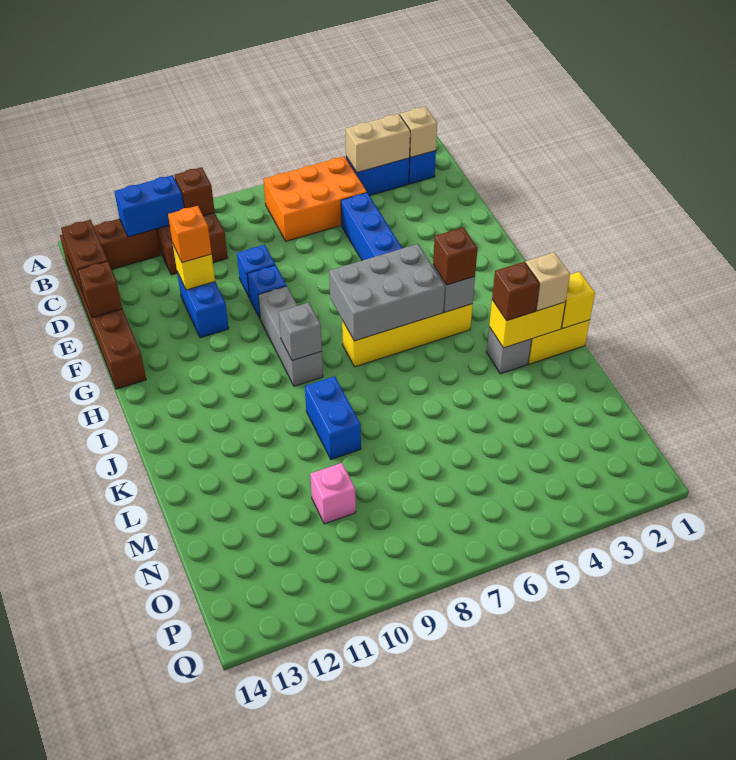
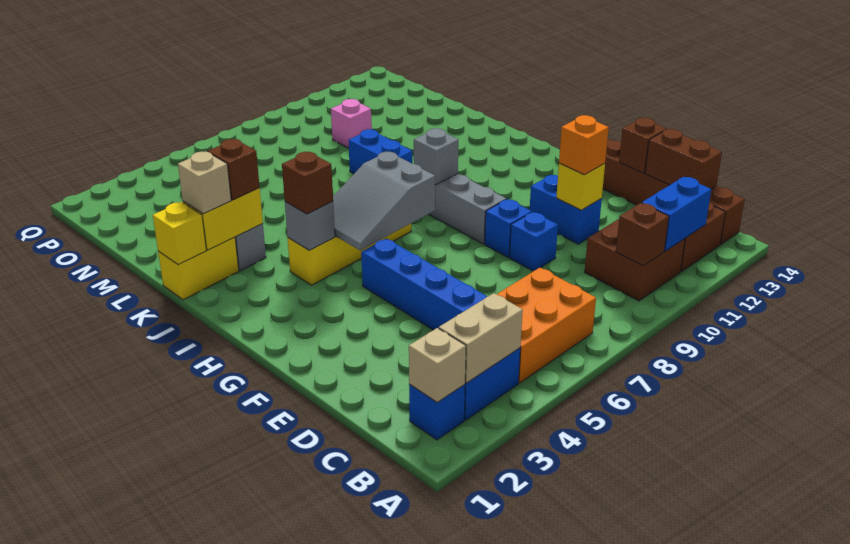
grey brick H5:I7 level 2 -> grey slope H5:I7 level 2 top 7

